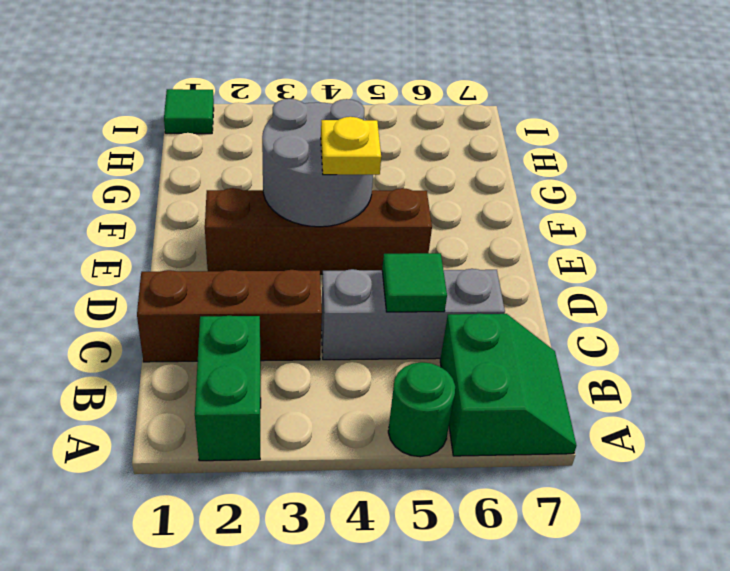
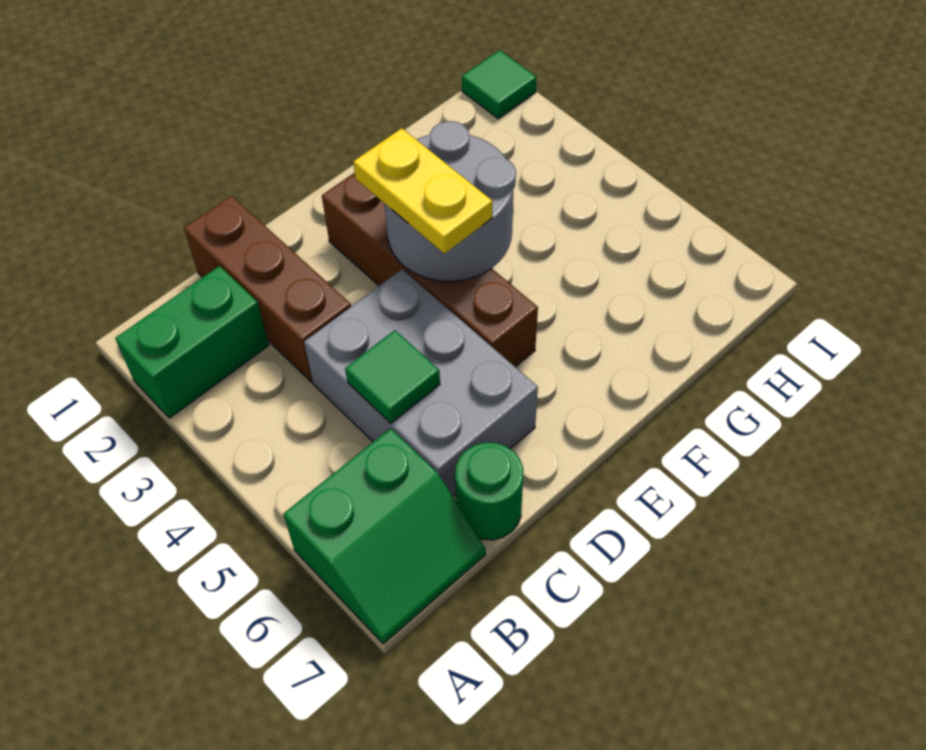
green round brick A5 level 1 -> green round brick C7 level 1
grey brick C4:C6 level 1 -> grey brick C4:D6 level 1
yellow plate E4 level 3 -> yellow plate E3:E4 level 3

